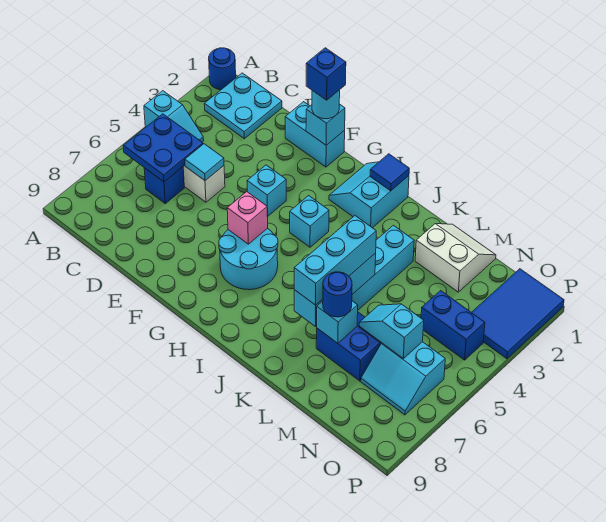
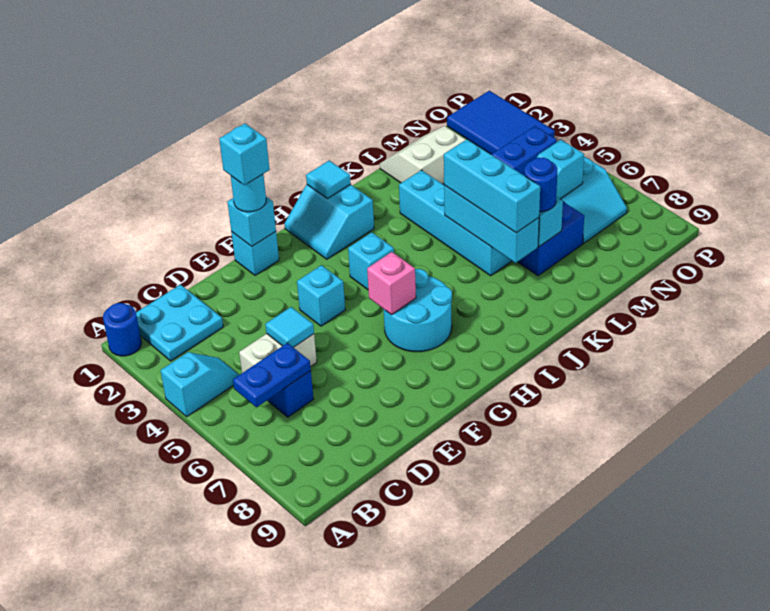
blue plate B5:C6 level 2 -> blue plate B6:C6 level 2
cyan brick E1:F1 level 1 -> cyan brick F1 level 1
blue brick F1 level 4 -> cyan brick F1 level 4
blue tile I1 level 2 -> cyan tile I1 level 2

